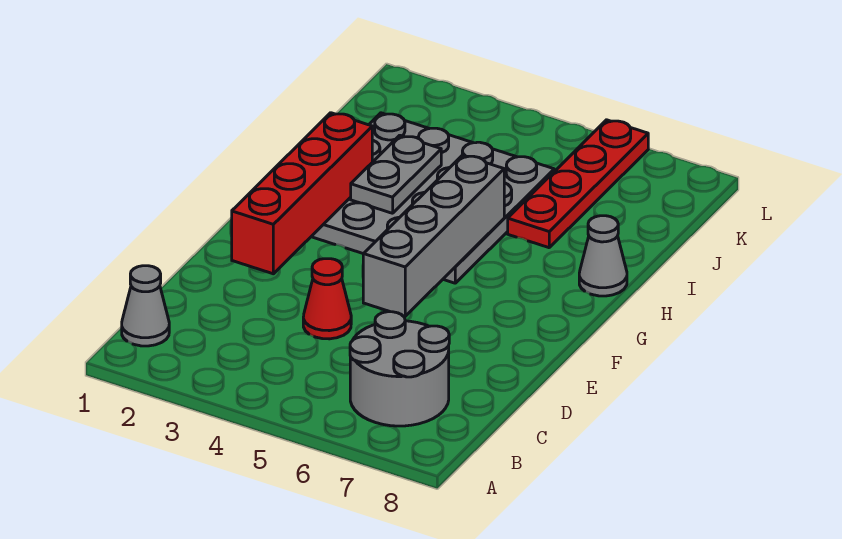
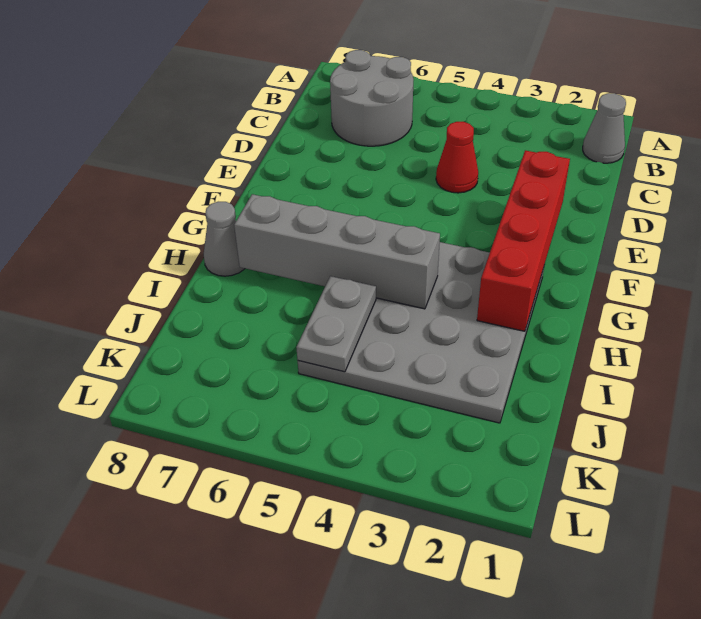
grey brick E5:H5 level 2 -> grey brick H4:H7 level 2
grey plate H3:I3 level 2 -> grey plate I5:J5 level 2
red plate I6:L6 level 1 -> none

